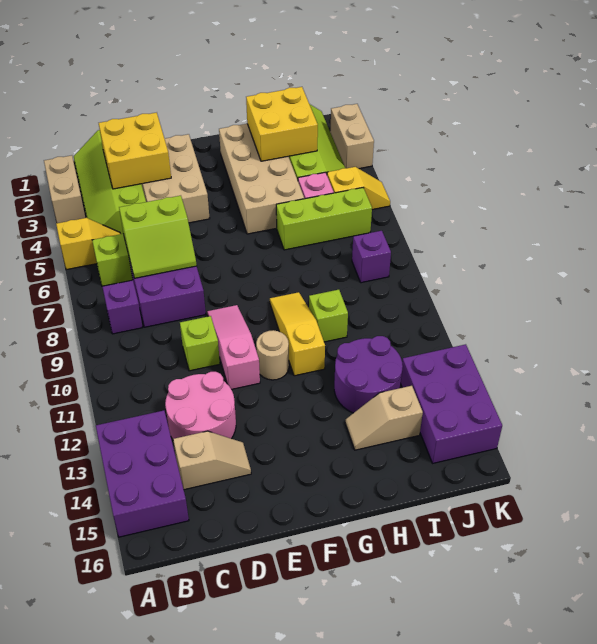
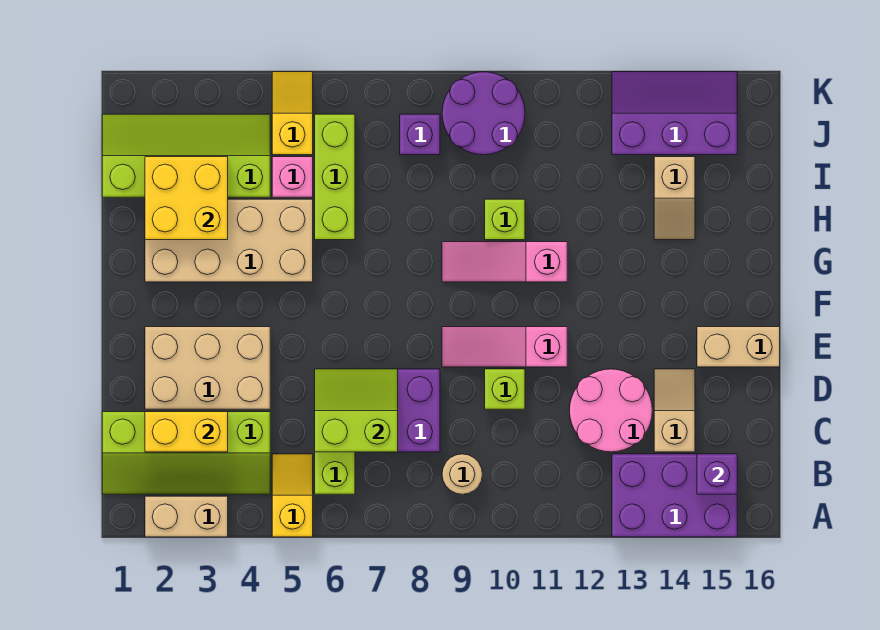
purple brick B8 level 1 -> purple brick B15 level 2
yellow brick C2:D3 level 2 -> yellow brick C2:C3 level 2
lime slope C6:D7 level 2 top 6 -> lime slope C6:D7 level 2 top C
tan round brick F11 level 1 -> tan round brick B9 level 1
yellow slope G9:G11 level 1 top 11 -> pink slope G9:G11 level 1 top 11
purple round brick H12:I13 level 1 -> purple round brick J9:K10 level 1
purple brick J13:K15 level 1 -> purple slope J13:K15 level 1 top J
tan brick K2:K3 level 1 -> tan brick E15:E16 level 1

